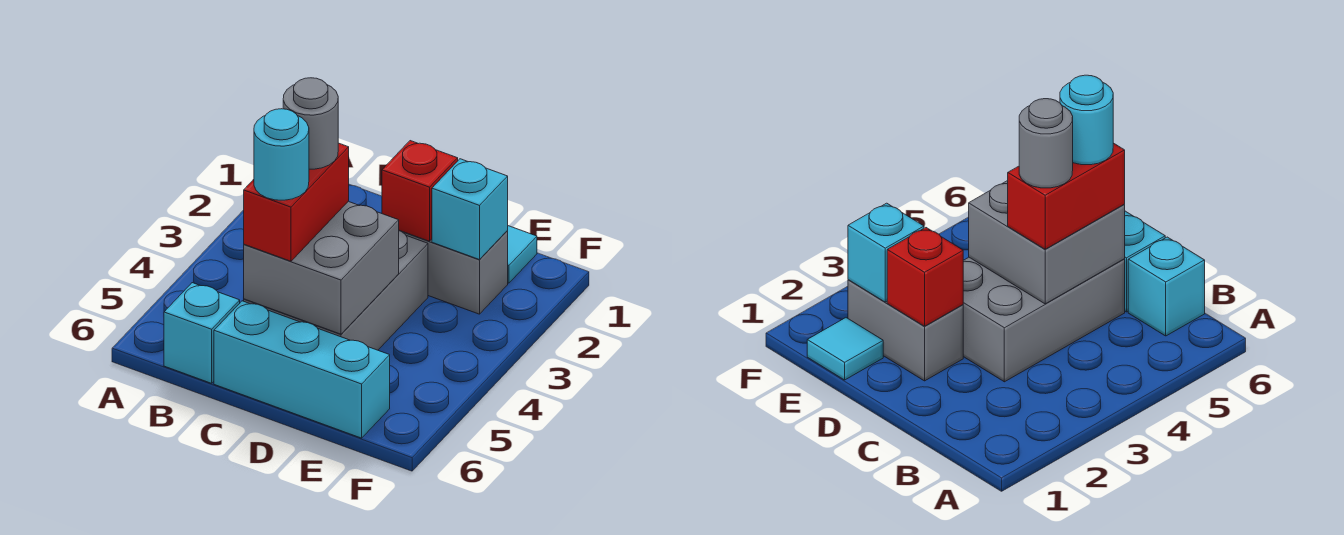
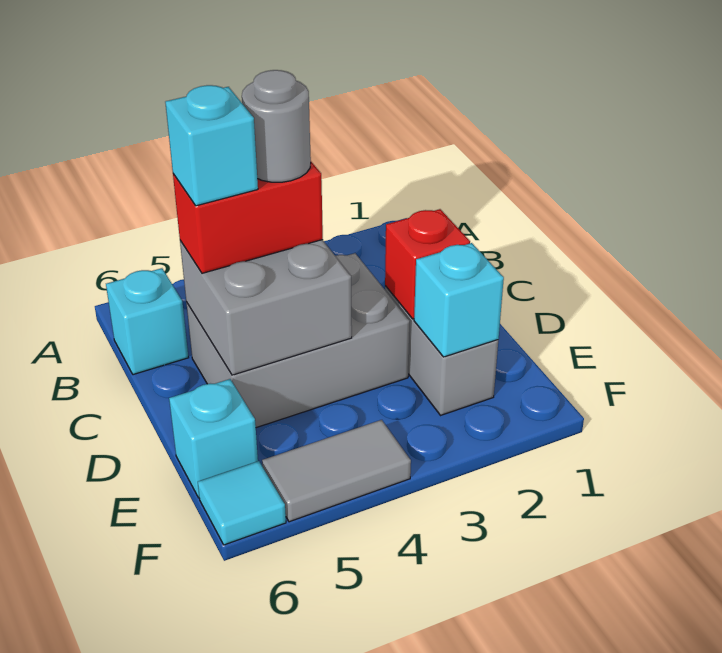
cyan round brick C5 level 4 -> cyan brick C5 level 4
cyan brick C6:E6 level 1 -> cyan brick E6 level 1
cyan tile E1 level 1 -> cyan tile F6 level 1
none -> grey tile F4:F5 level 1

